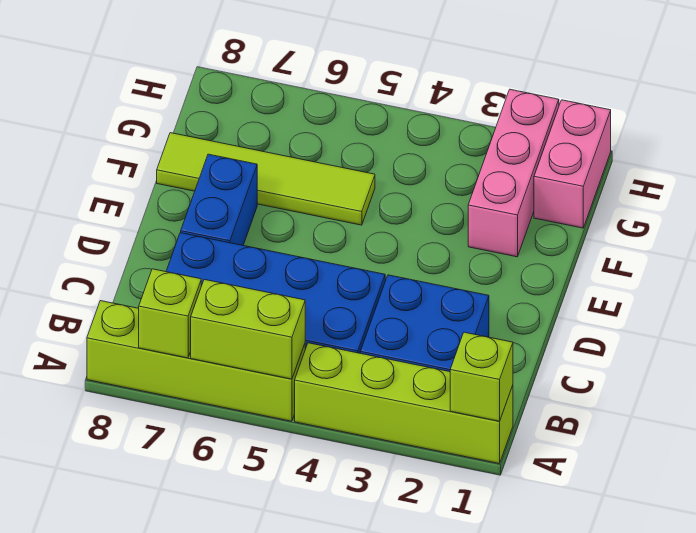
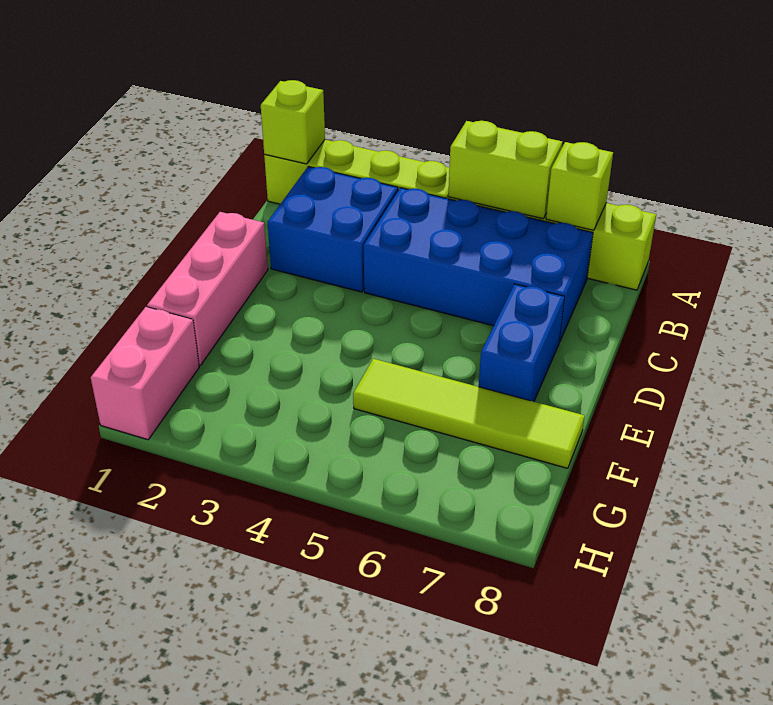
pink brick F2:H2 level 1 -> pink brick D1:F1 level 1

